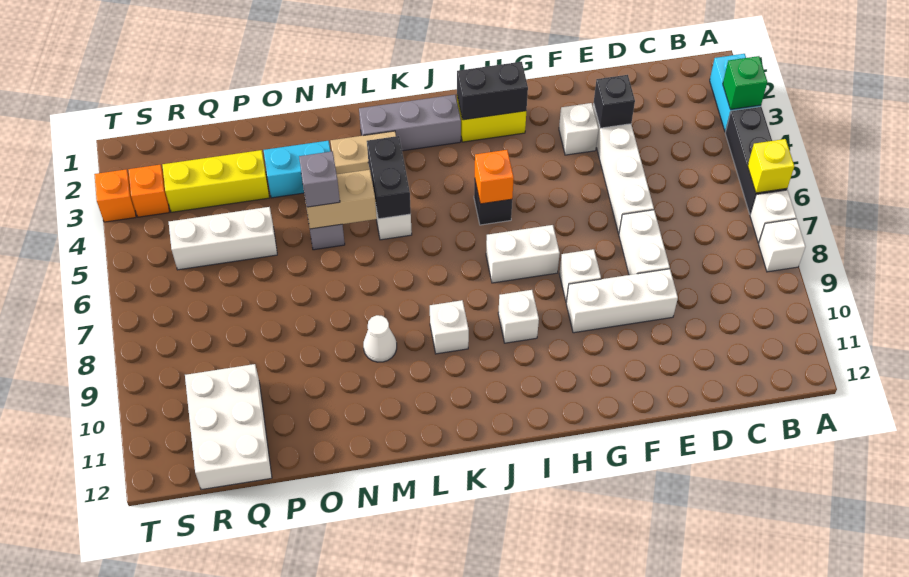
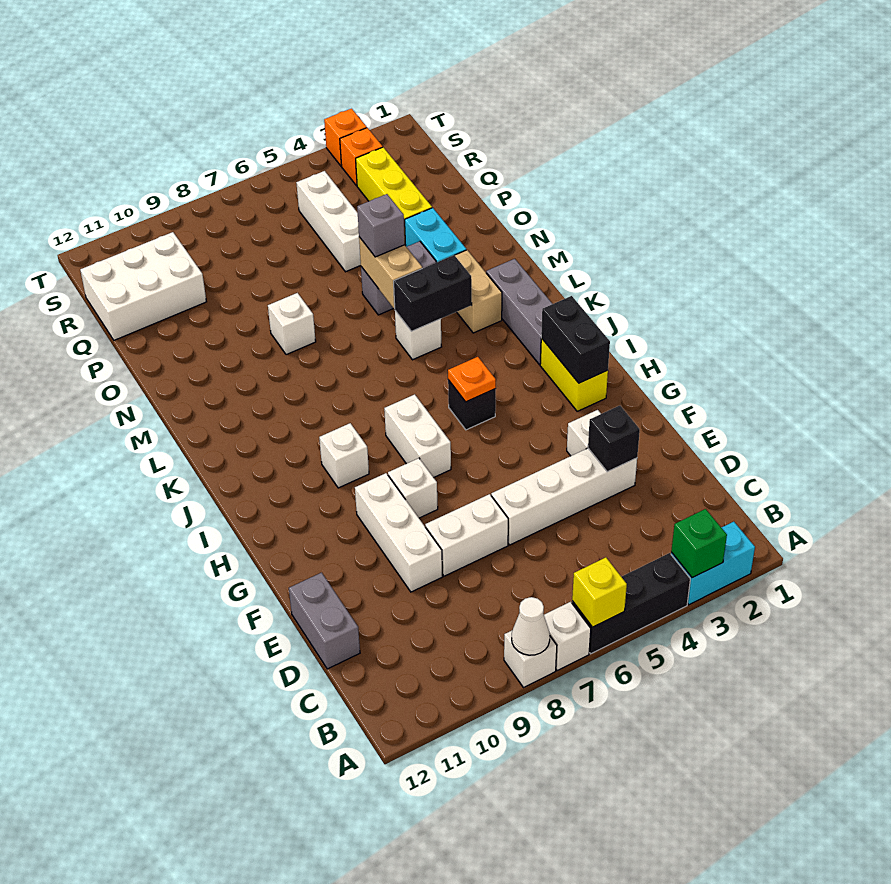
none -> grey brick D12:E12 level 1
orange brick I5 level 2 -> orange plate I5 level 2
white brick K9 level 1 -> white brick N8 level 1
white cone M9 level 1 -> white cone A8 level 2

